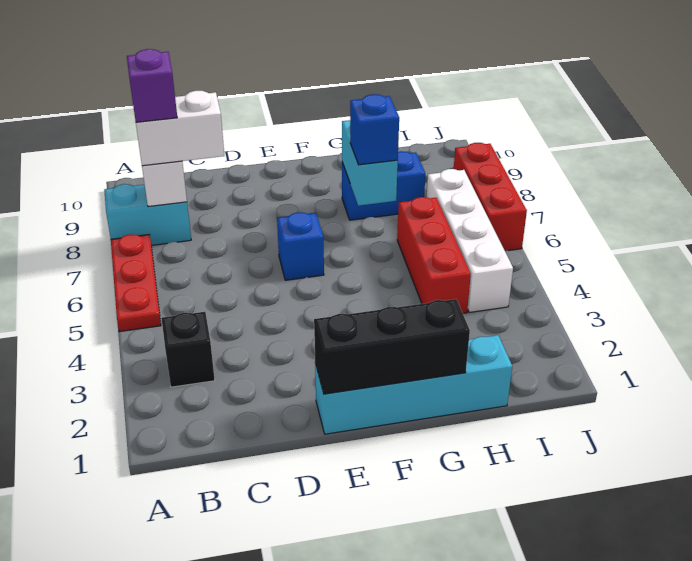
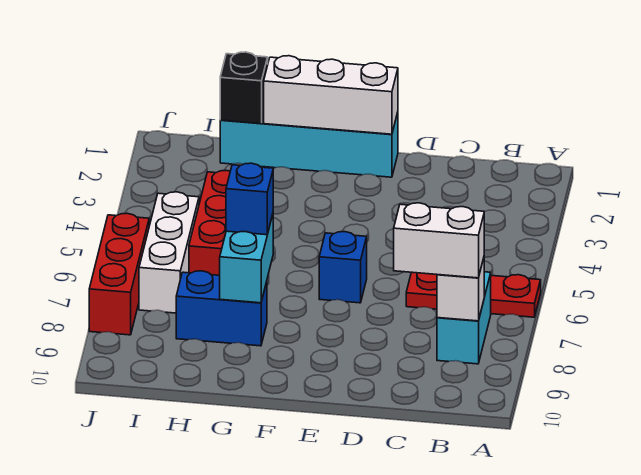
red plate A5:A7 level 1 -> red plate A6:C6 level 1
cyan brick A8:B8 level 1 -> cyan brick B7:B8 level 1
black brick B3 level 1 -> black brick H1 level 2
purple brick B8 level 4 -> none
black brick E1:G1 level 2 -> white brick E1:G1 level 2
white brick I4:I7 level 1 -> white brick I5:I7 level 1

